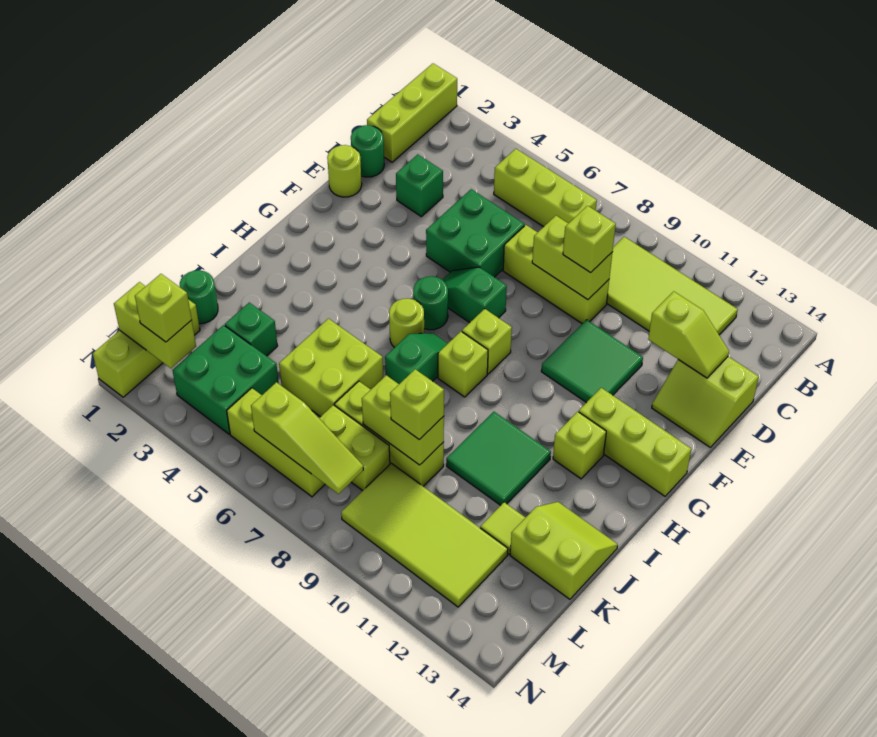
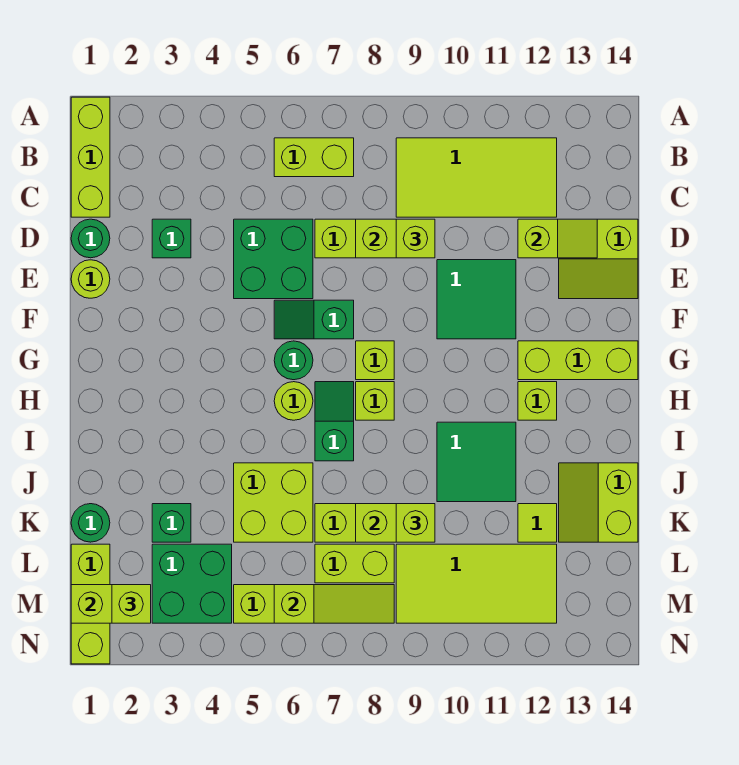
lime brick B5:B7 level 1 -> lime brick B6:B7 level 1
lime slope J13:K14 level 1 top K -> lime slope J13:K14 level 1 top 14

